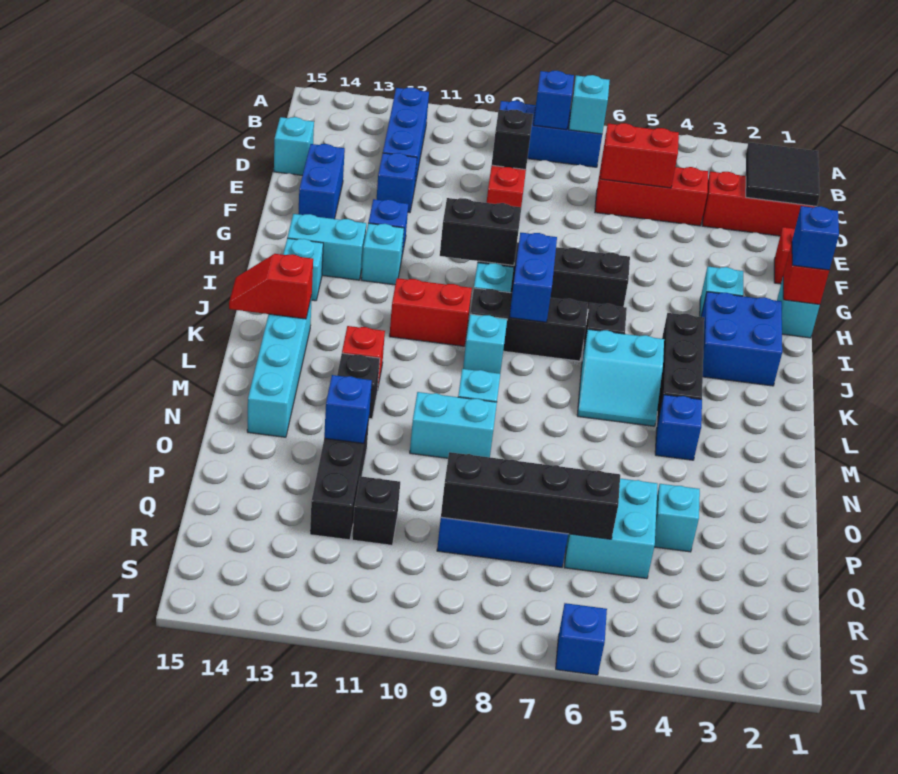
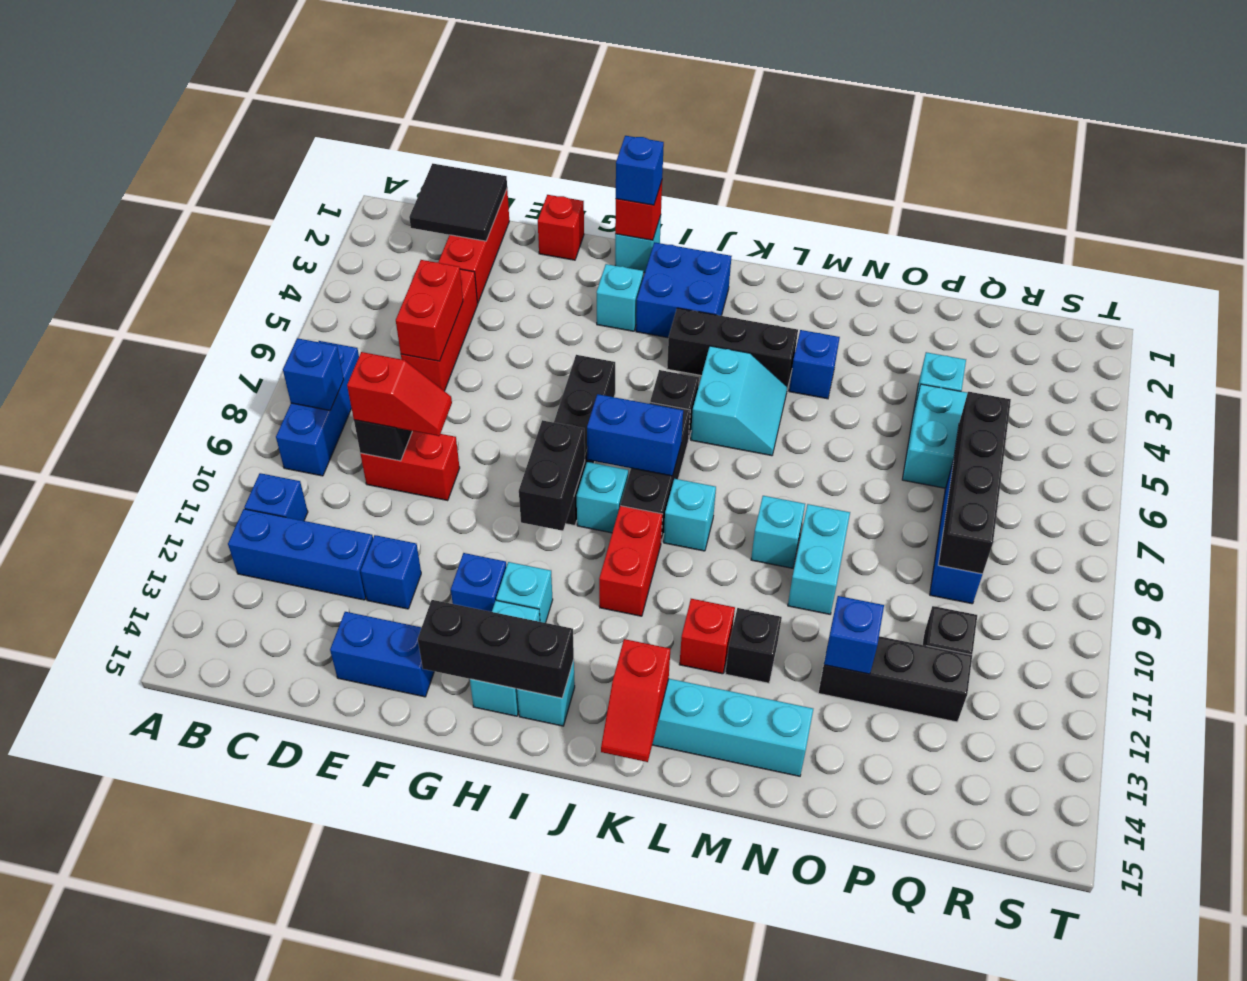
cyan brick B7 level 2 -> none
none -> red slope D9:E9 level 3 top D
cyan brick D15 level 1 -> none
none -> black brick G14:I14 level 2
blue brick T6 level 1 -> blue brick B11 level 1

